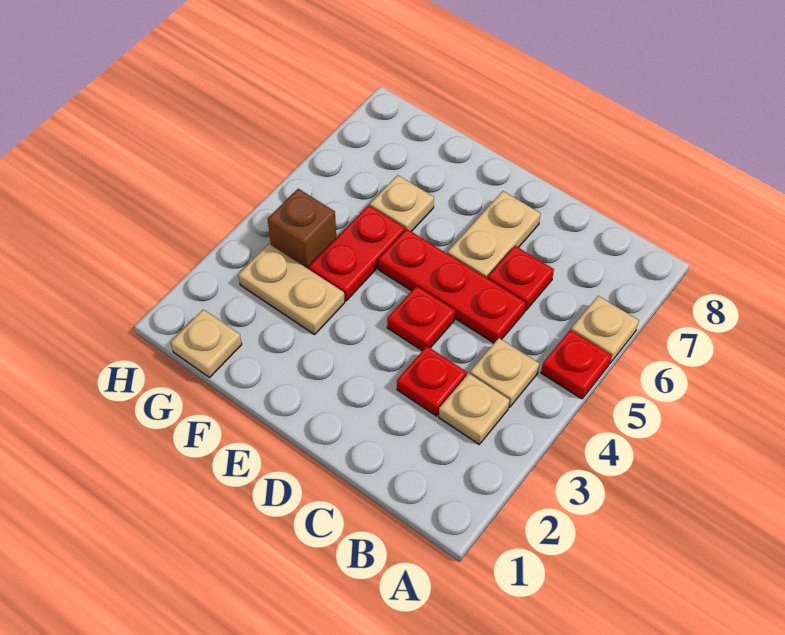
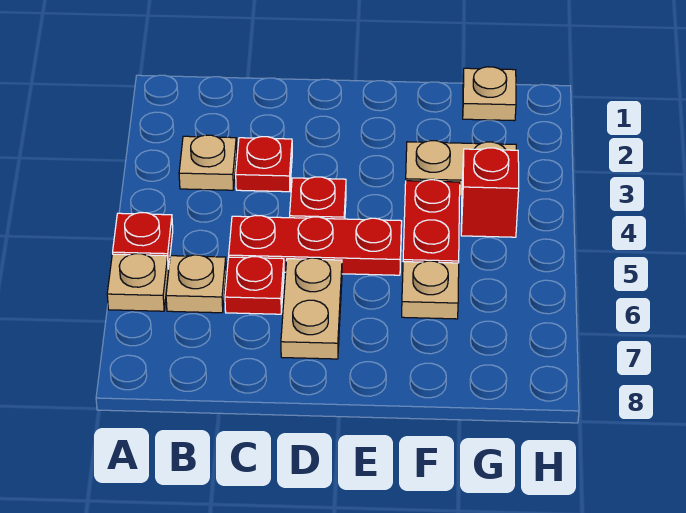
tan plate B4 level 1 -> tan plate B6 level 1
brown brick G4 level 1 -> red brick G4 level 1

